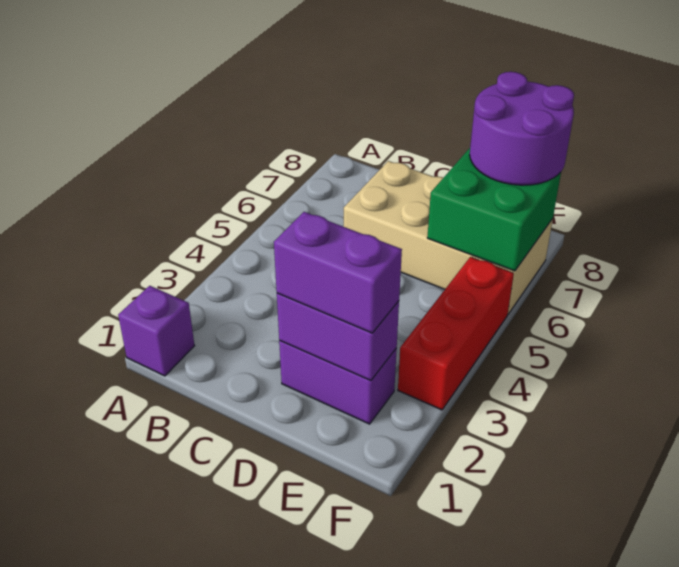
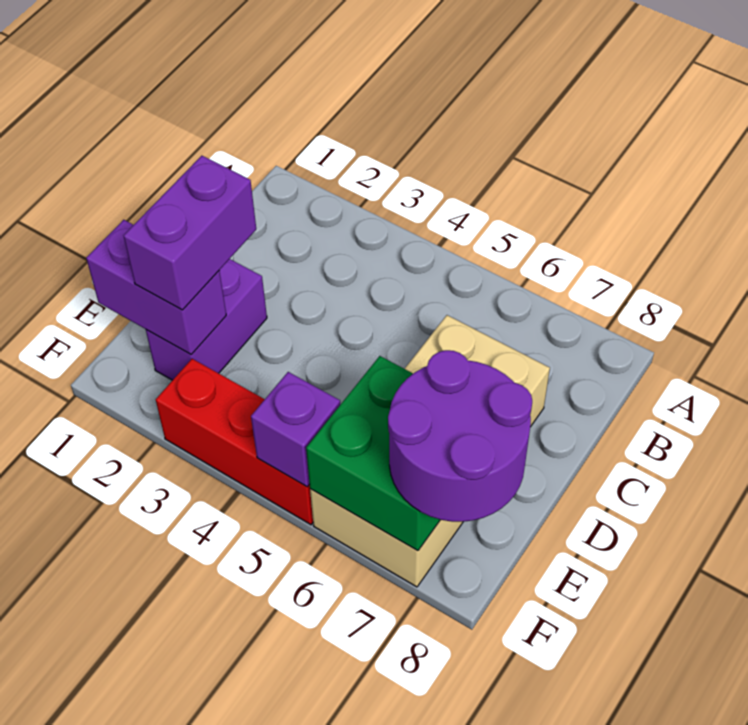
purple brick A1 level 1 -> purple brick F5 level 2
purple brick D2:E2 level 2 -> purple brick E1:E2 level 2

